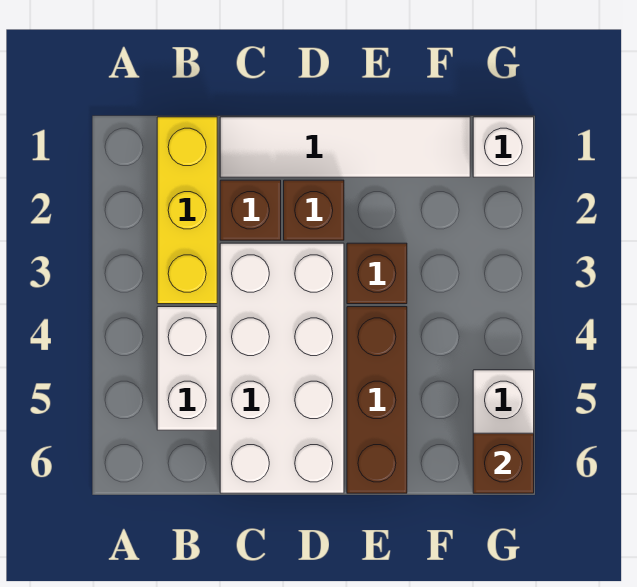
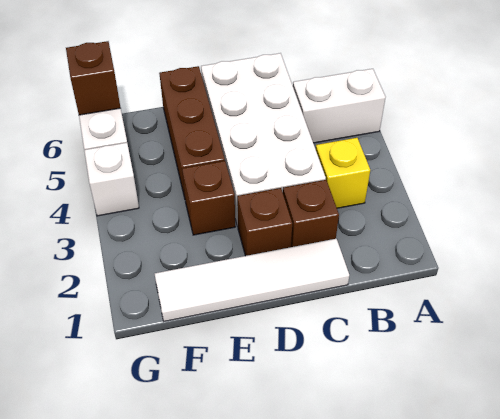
yellow brick B1:B3 level 1 -> yellow brick B3 level 1
white brick B4:B5 level 1 -> white brick A5:B5 level 1
white brick G1 level 1 -> white brick G4 level 1

